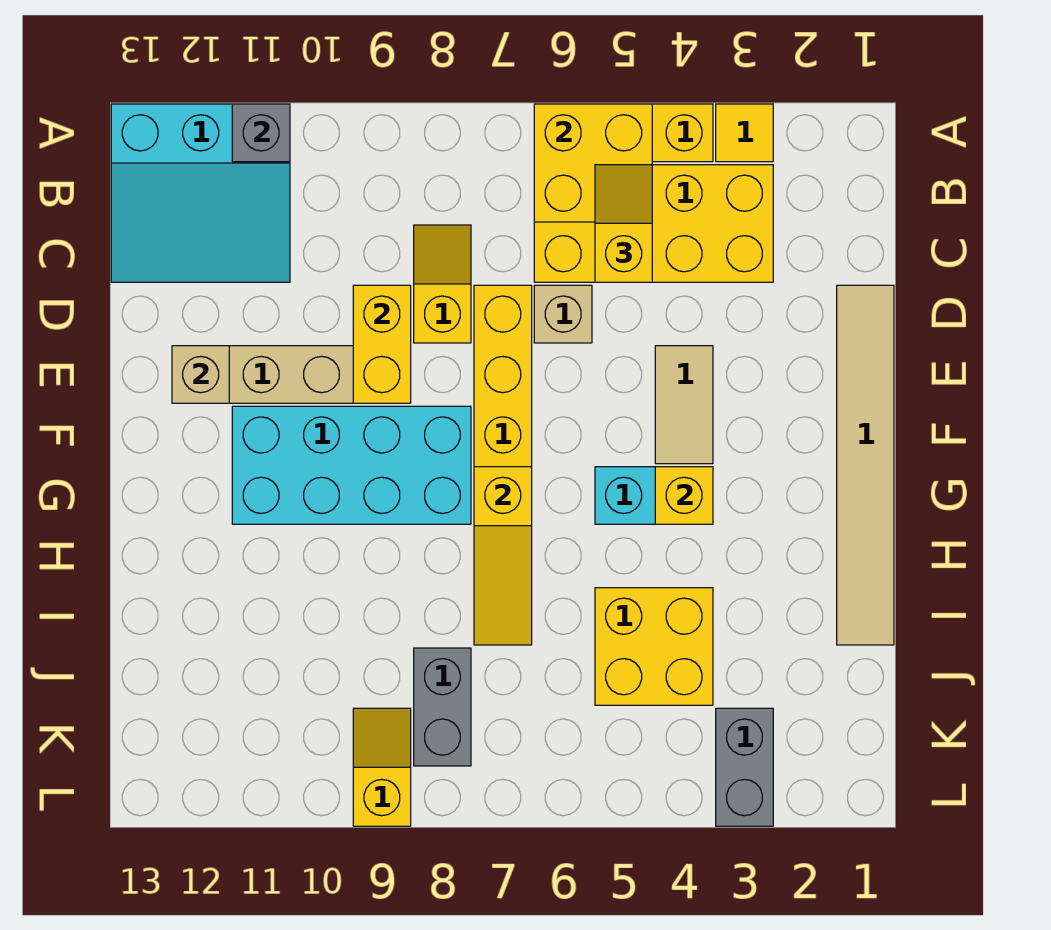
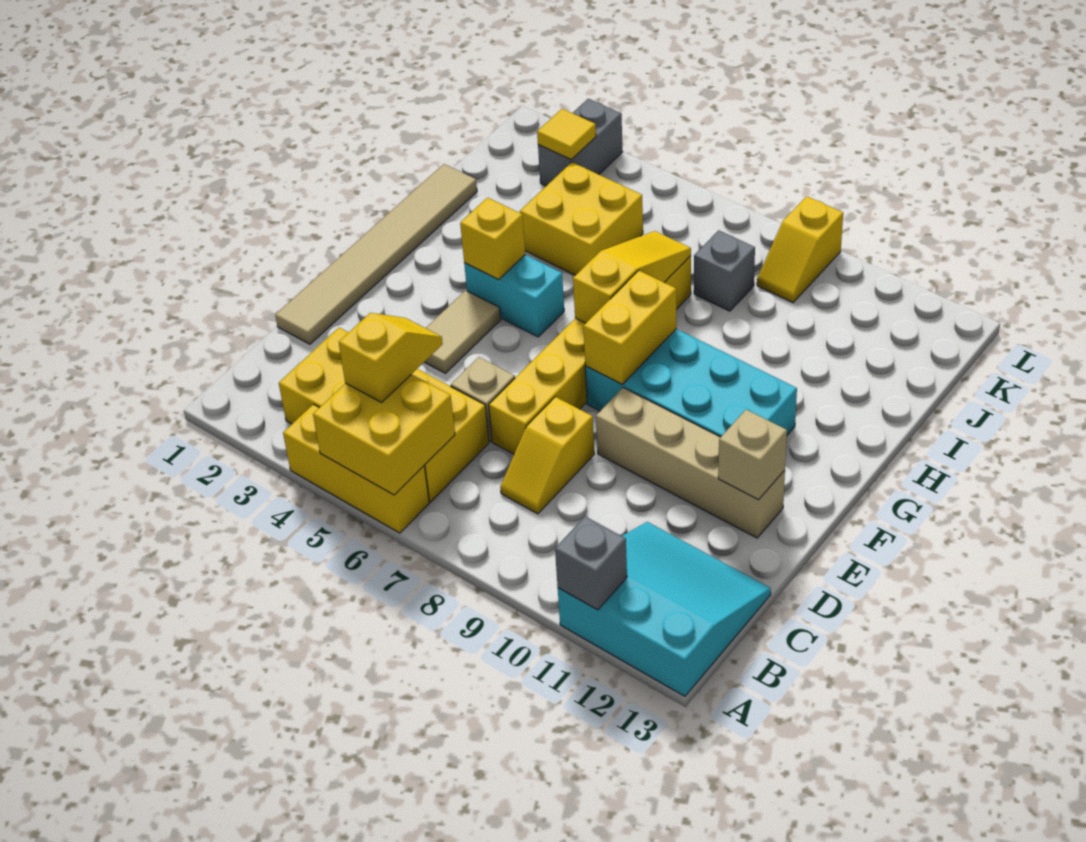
yellow tile A3 level 1 -> yellow tile K3 level 2
yellow slope B5:C5 level 3 top C -> yellow slope B5:C5 level 3 top B
yellow brick D9:E9 level 2 -> yellow brick F8:G8 level 2
grey brick J8:K8 level 1 -> grey brick J8 level 1

